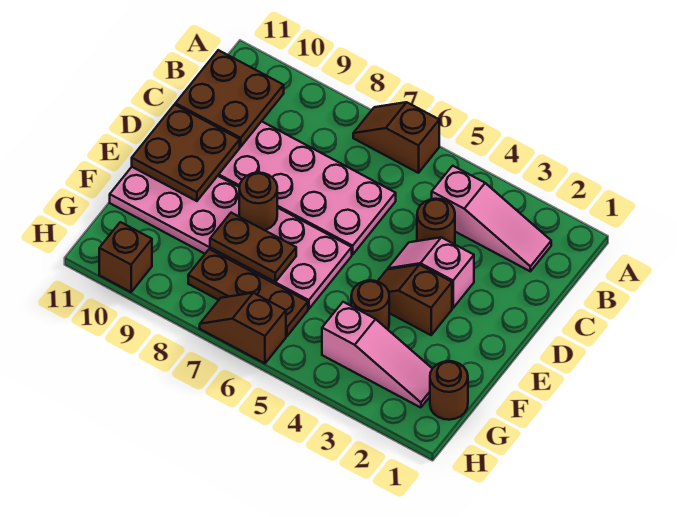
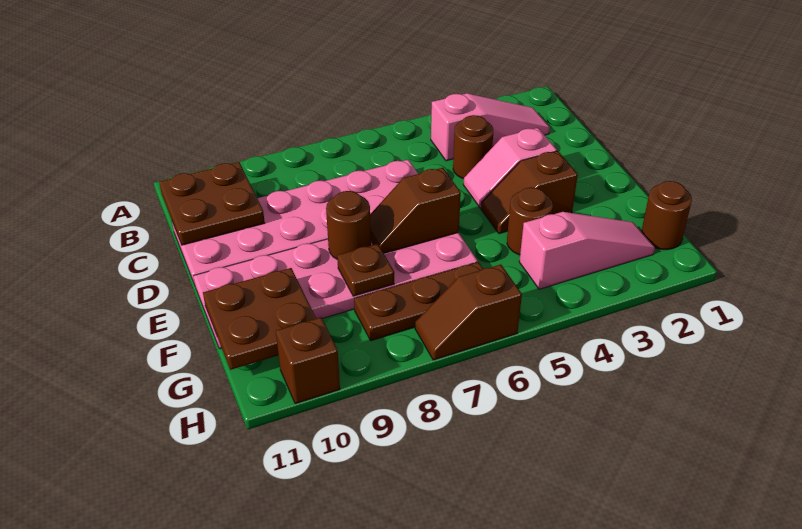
brown slope A6:A7 level 1 top 6 -> brown slope E6:E7 level 2 top 6
brown plate D10:E11 level 2 -> brown plate F10:G11 level 2
brown plate F7:F8 level 2 -> brown plate F8 level 2

